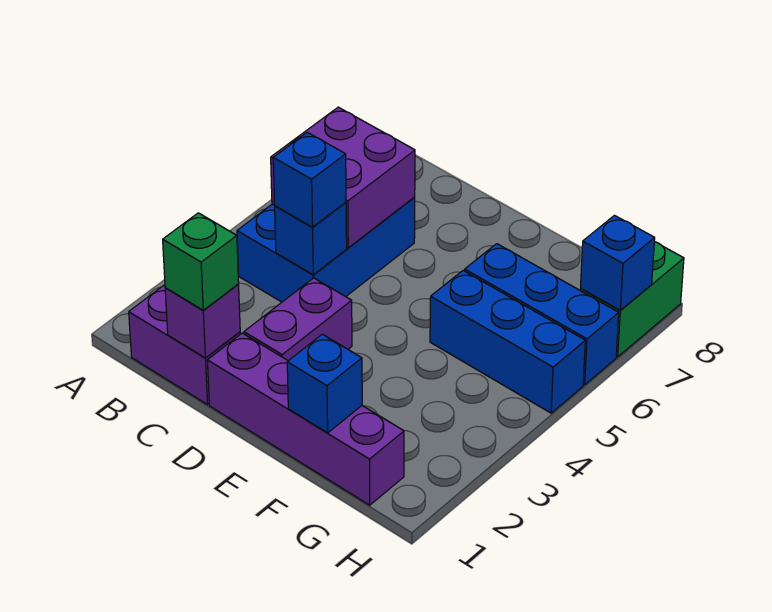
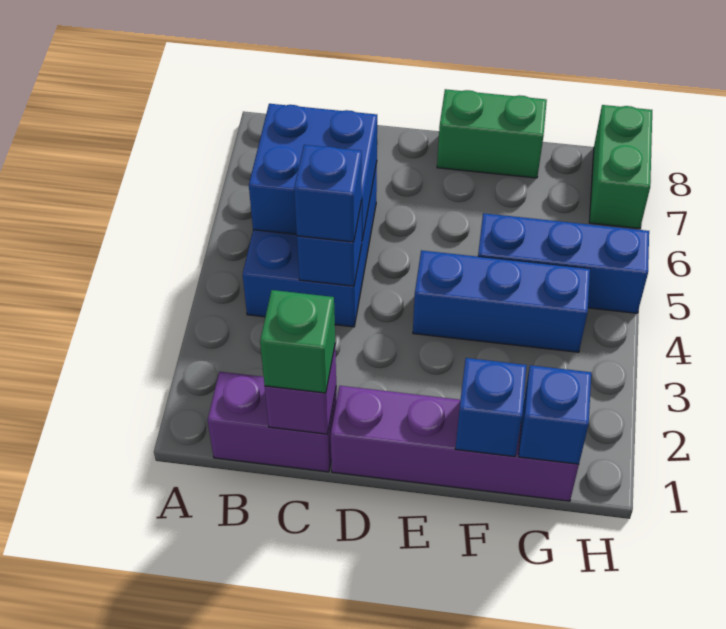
purple brick B5:C6 level 2 -> blue brick B5:C6 level 2
purple brick D2:D3 level 1 -> none
none -> green brick E8:F8 level 1
blue brick F6:H6 level 1 -> blue brick E4:G4 level 1
blue brick H7 level 2 -> blue brick G1 level 2

